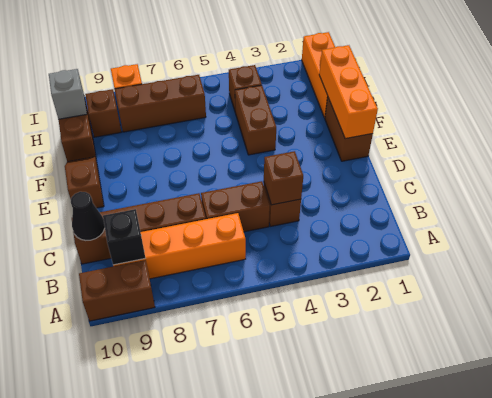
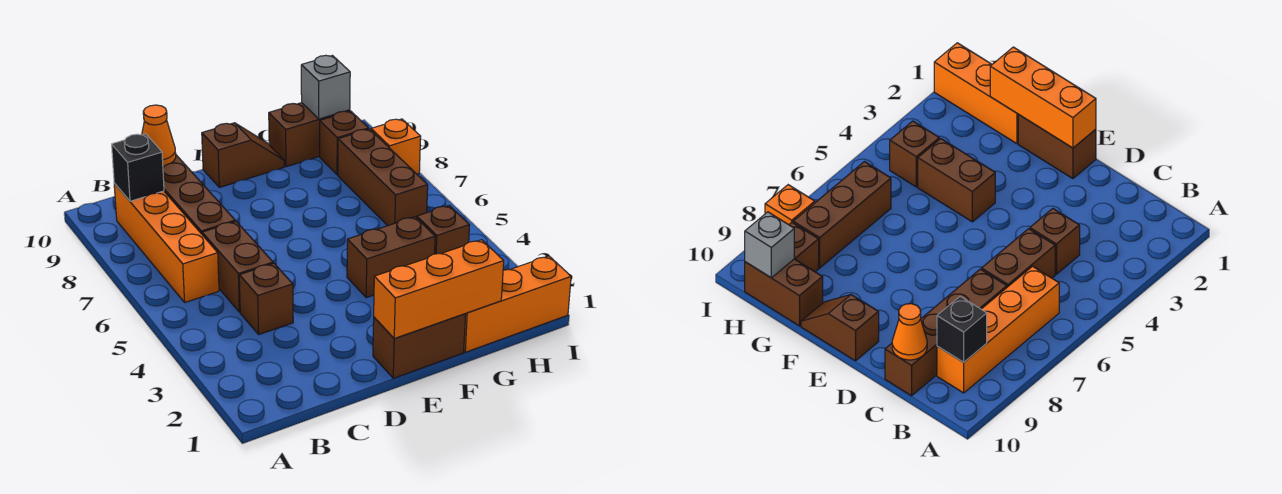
brown brick A9:A10 level 1 -> none
brown brick C4 level 2 -> none
black cone C10 level 2 -> orange cone C10 level 2

